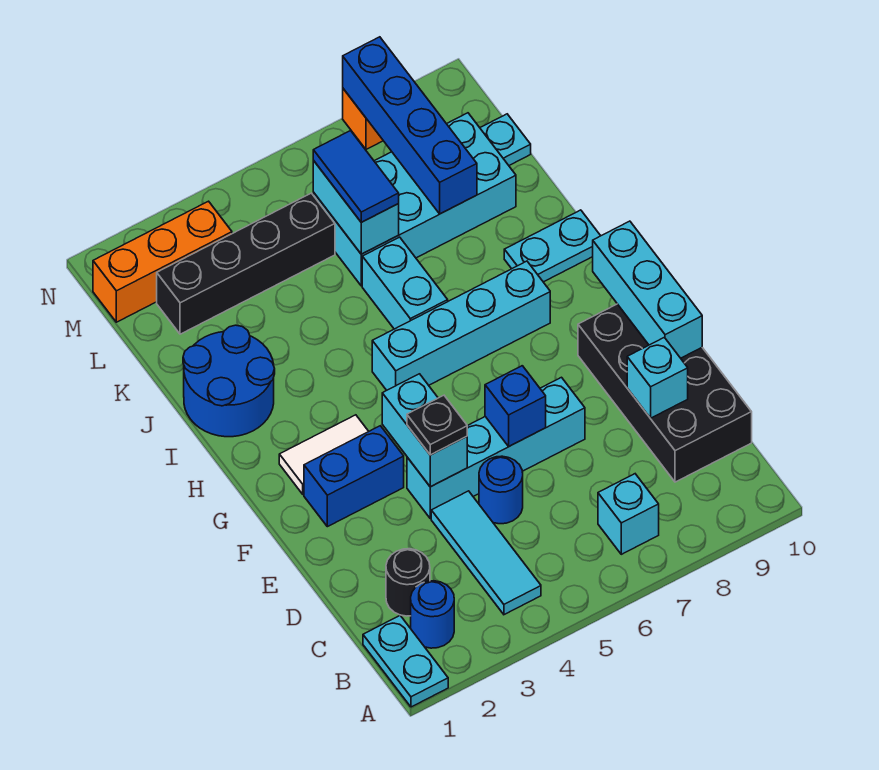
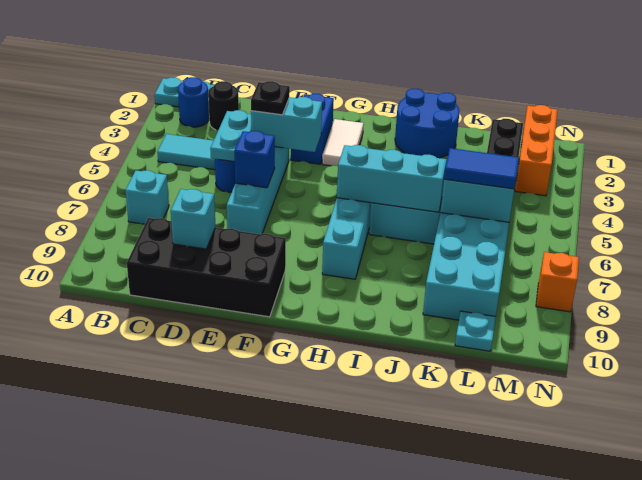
cyan brick E10:G10 level 2 -> cyan brick H6:J6 level 2
cyan plate I9:I10 level 1 -> cyan plate D4:D5 level 2
blue brick K8:N8 level 2 -> none

